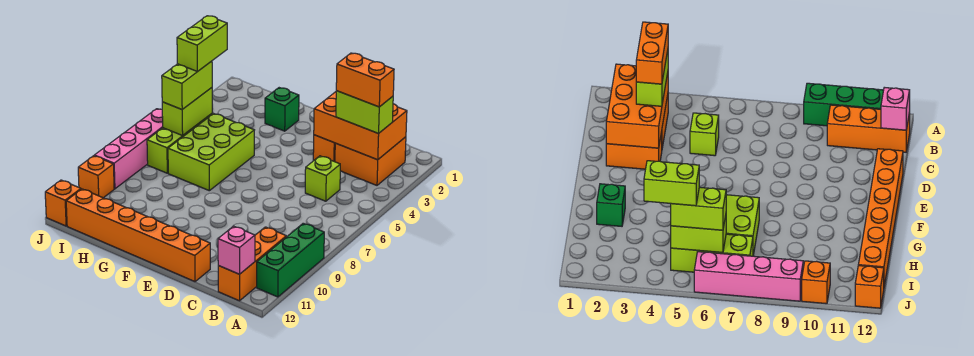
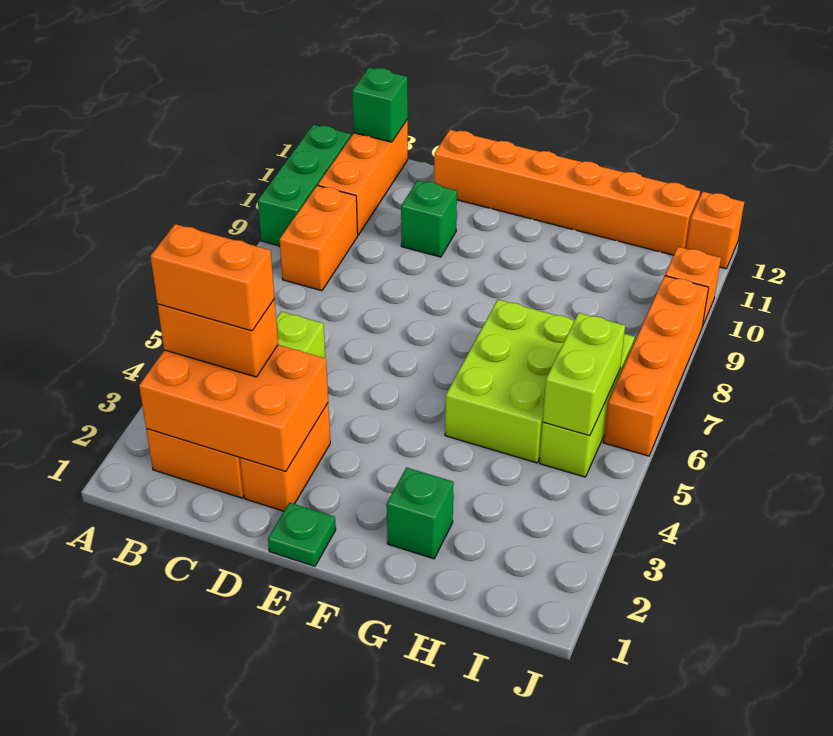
lime brick B3:C3 level 3 -> orange brick B3:C3 level 3
none -> orange brick B8:B9 level 1
pink brick B12 level 2 -> green brick B12 level 2
none -> green brick D10 level 1
none -> green plate E1 level 1
lime brick I4:I5 level 4 -> none
lime brick I5:I6 level 3 -> none
pink brick J6:J9 level 1 -> orange brick J6:J9 level 1

